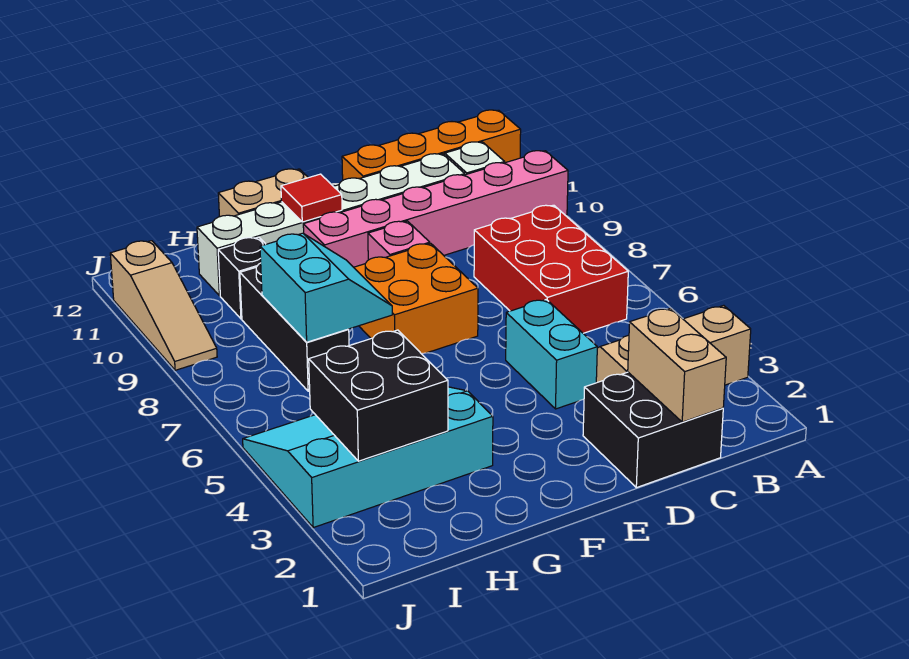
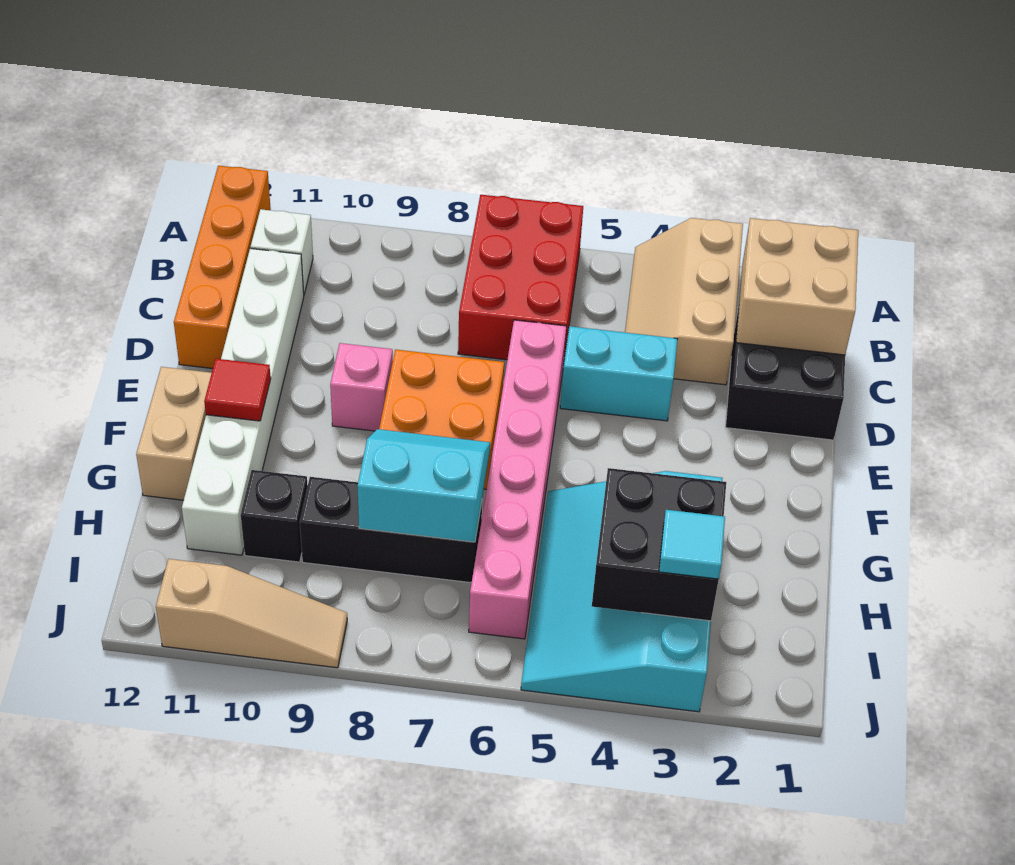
pink brick A10:F10 level 1 -> pink brick D6:I6 level 1
red brick B6:C8 level 1 -> red brick A6:C7 level 1
tan brick C1:C2 level 2 -> tan brick B1:C2 level 2
none -> cyan tile I3 level 3

